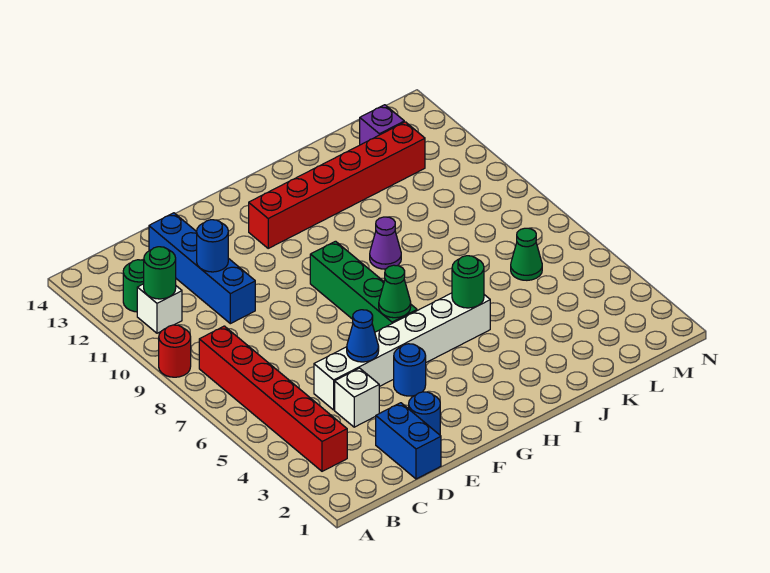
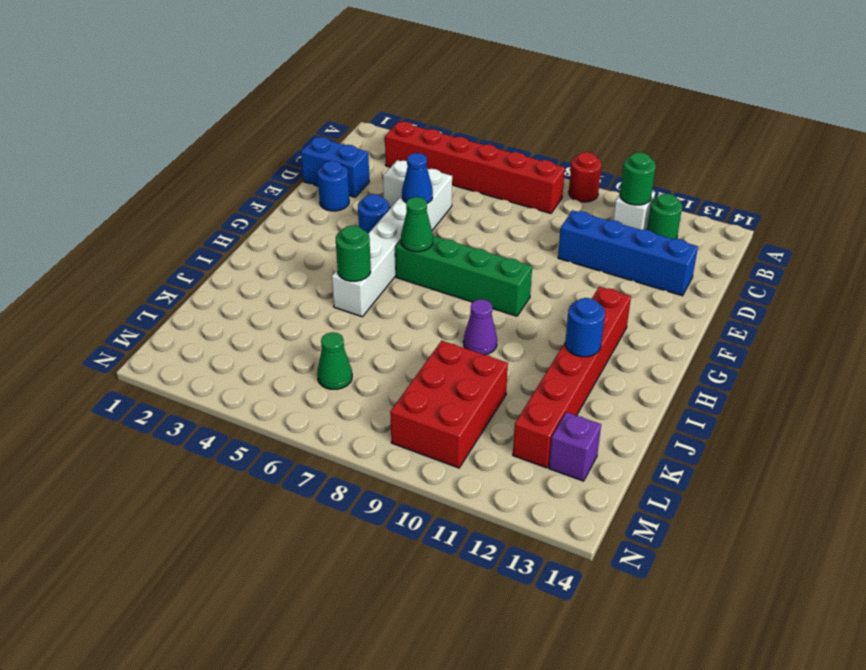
blue round brick D11 level 2 -> blue round brick I12 level 2
none -> red brick K9:M10 level 1

